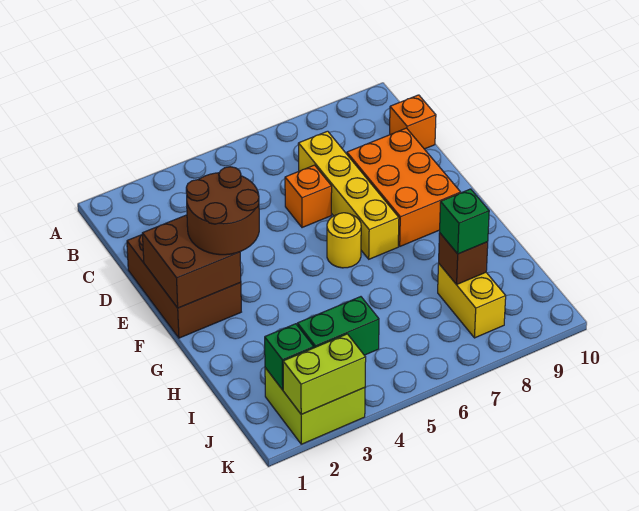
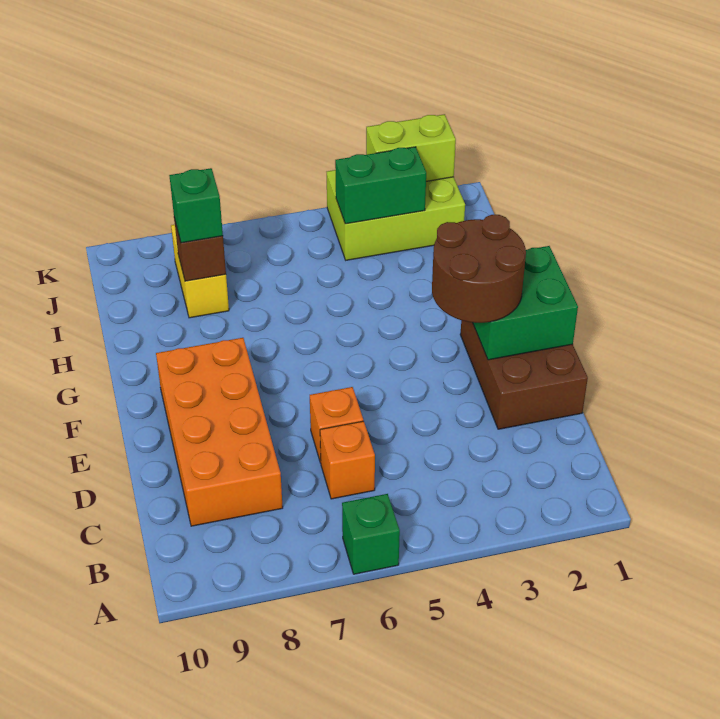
yellow brick C7:F7 level 1 -> none
orange brick C10 level 1 -> orange brick C6 level 1
orange brick D8:F9 level 1 -> orange brick C8:F9 level 1
brown brick E1:F2 level 2 -> green brick E1:F2 level 2
yellow round brick F6 level 1 -> none
lime brick J2:K3 level 1 -> lime brick J2:K4 level 1
green brick J2 level 2 -> green brick A6 level 1

